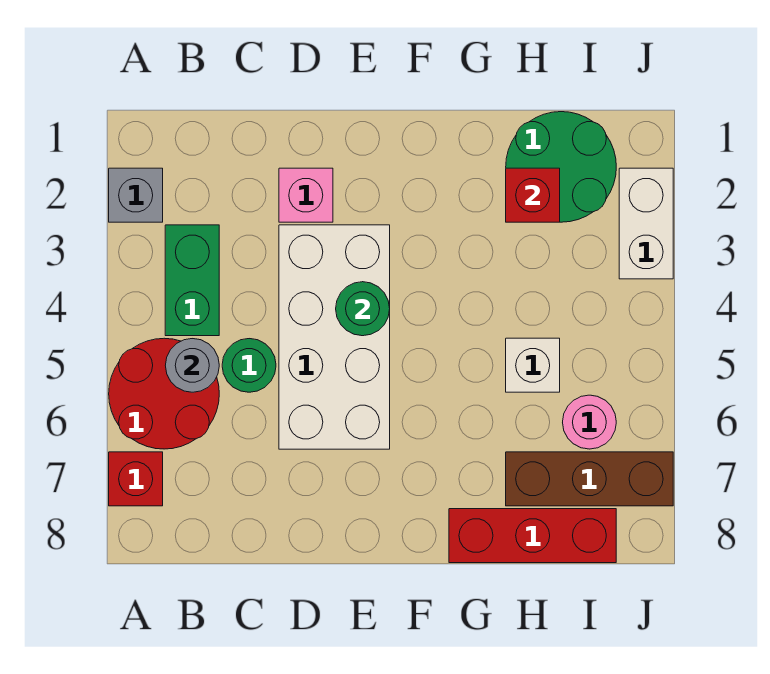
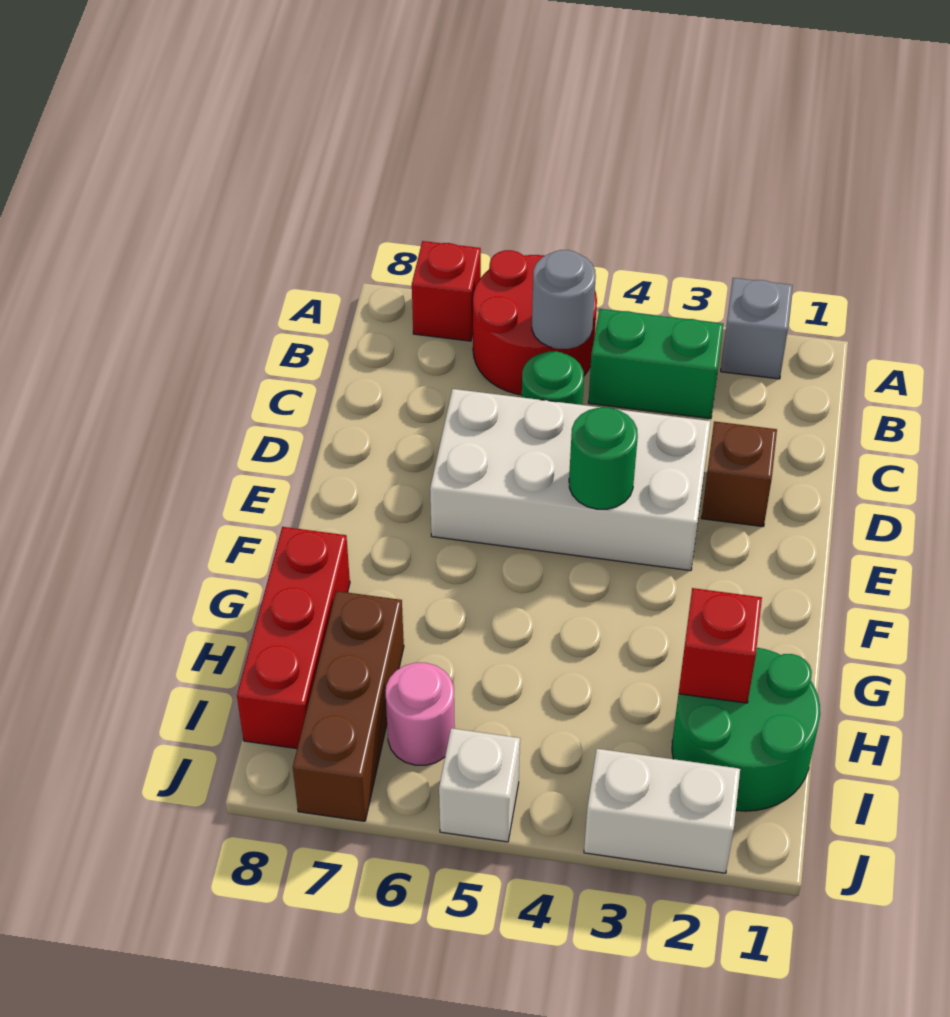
pink brick D2 level 1 -> brown brick D2 level 1
white brick H5 level 1 -> white brick J5 level 1

